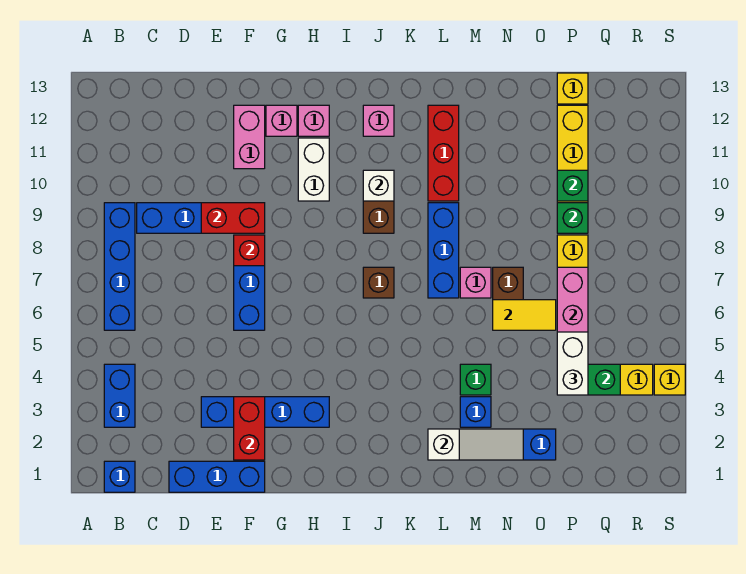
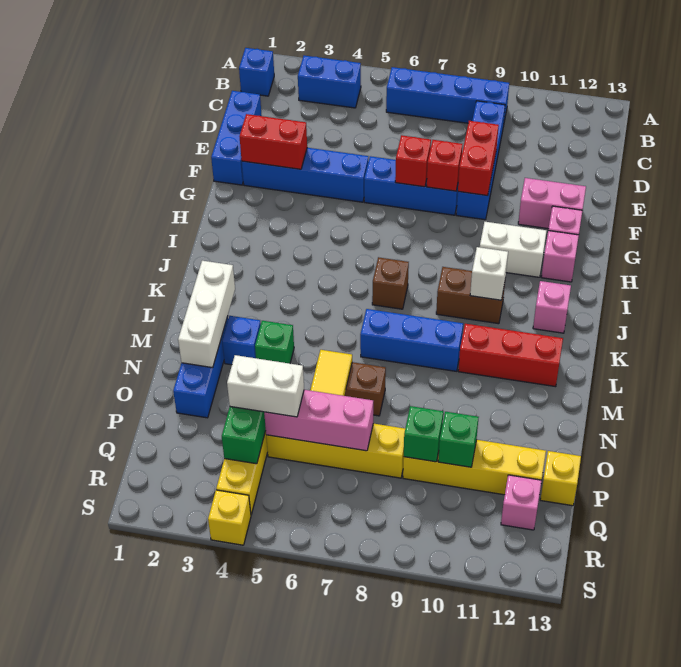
blue brick E3:H3 level 1 -> blue brick F2:F5 level 1
none -> red brick F7 level 2
white slope L2:N2 level 2 top L -> white brick L2:N2 level 2
pink brick M7 level 1 -> pink brick Q12 level 1

